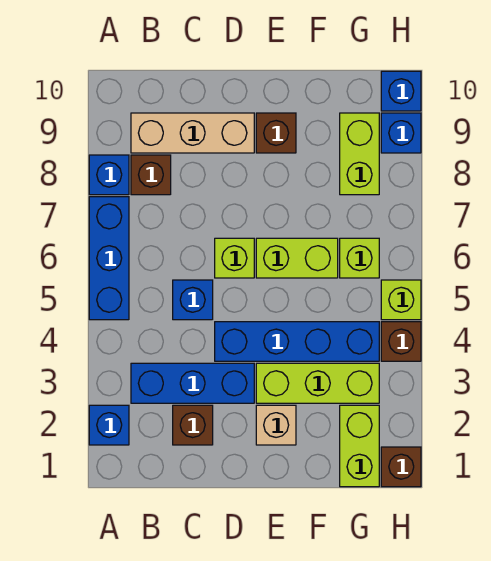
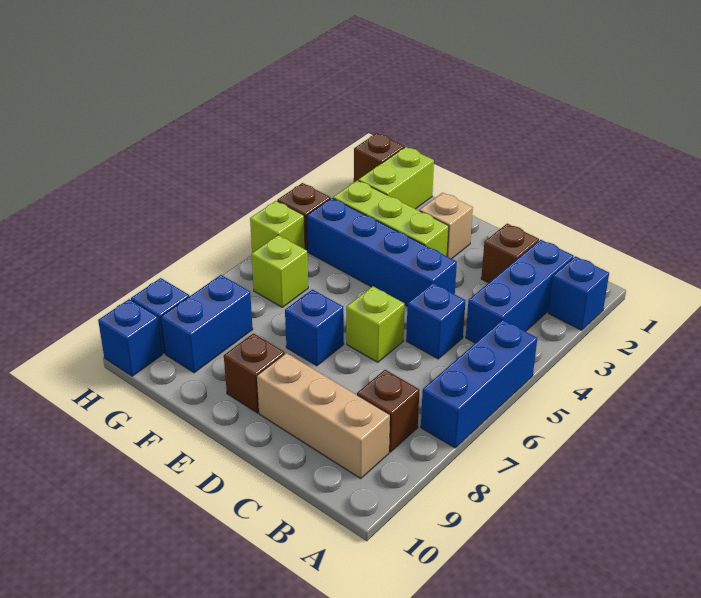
blue brick A8 level 1 -> blue brick E7 level 1
blue brick B3:D3 level 1 -> blue brick B2:B4 level 1
lime brick E6:F6 level 1 -> none
lime brick G8:G9 level 1 -> blue brick G8:G9 level 1

